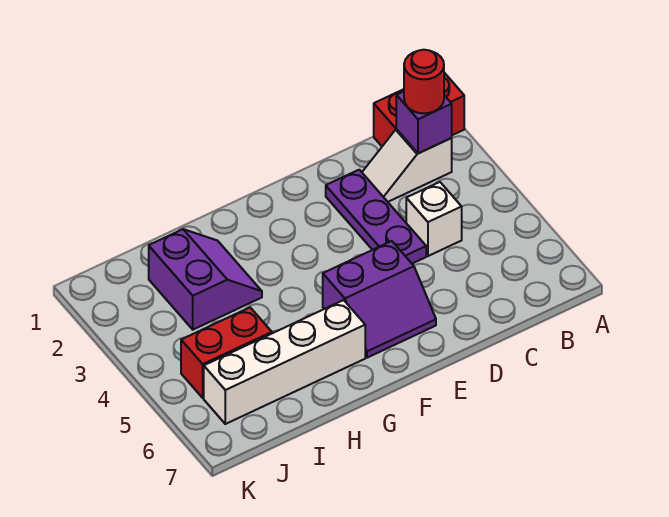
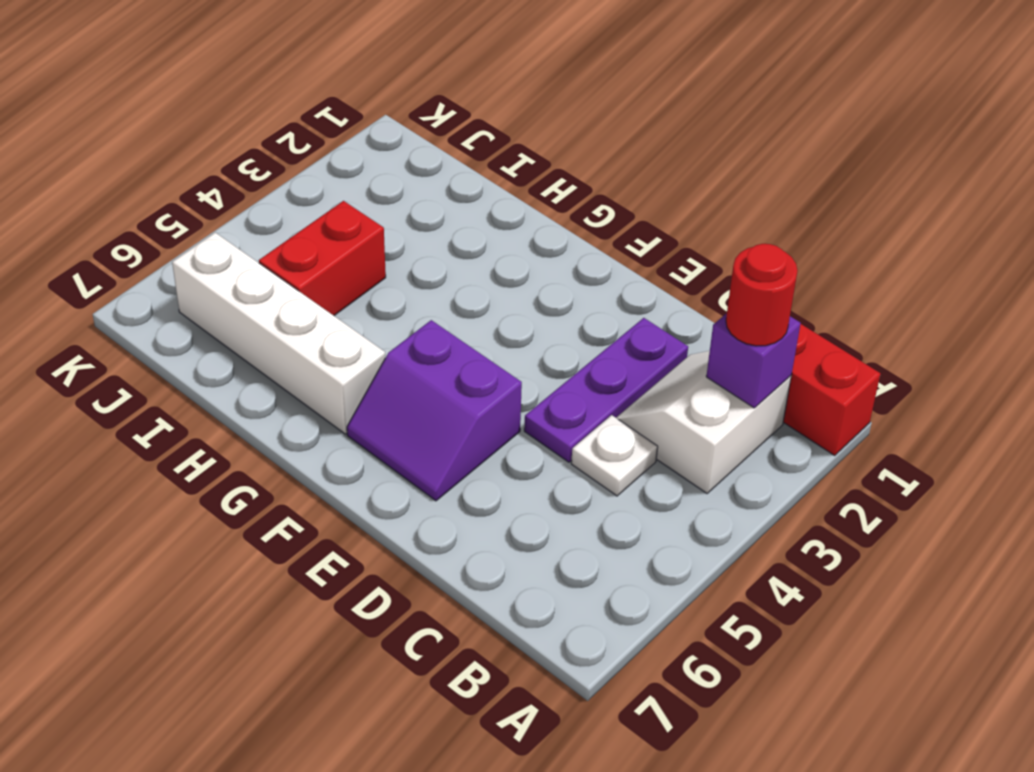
white slope B2:C2 level 1 top B -> white slope B2:C3 level 1 top B
white brick C4 level 1 -> white plate C4 level 1
purple slope H2:I3 level 1 top I -> none
red brick I5:J5 level 1 -> red brick I4:I5 level 1

